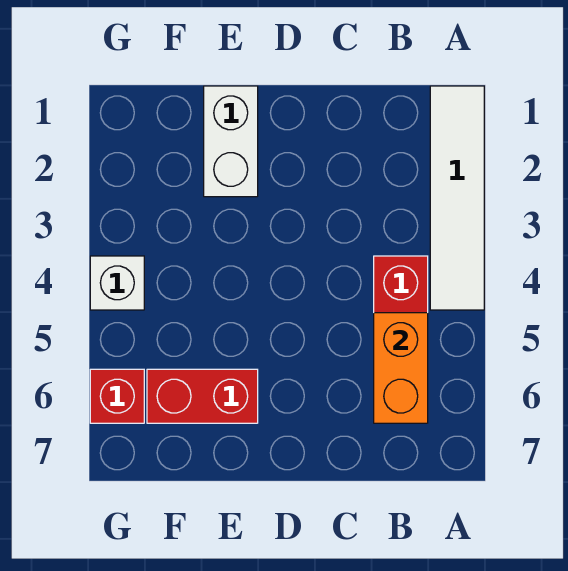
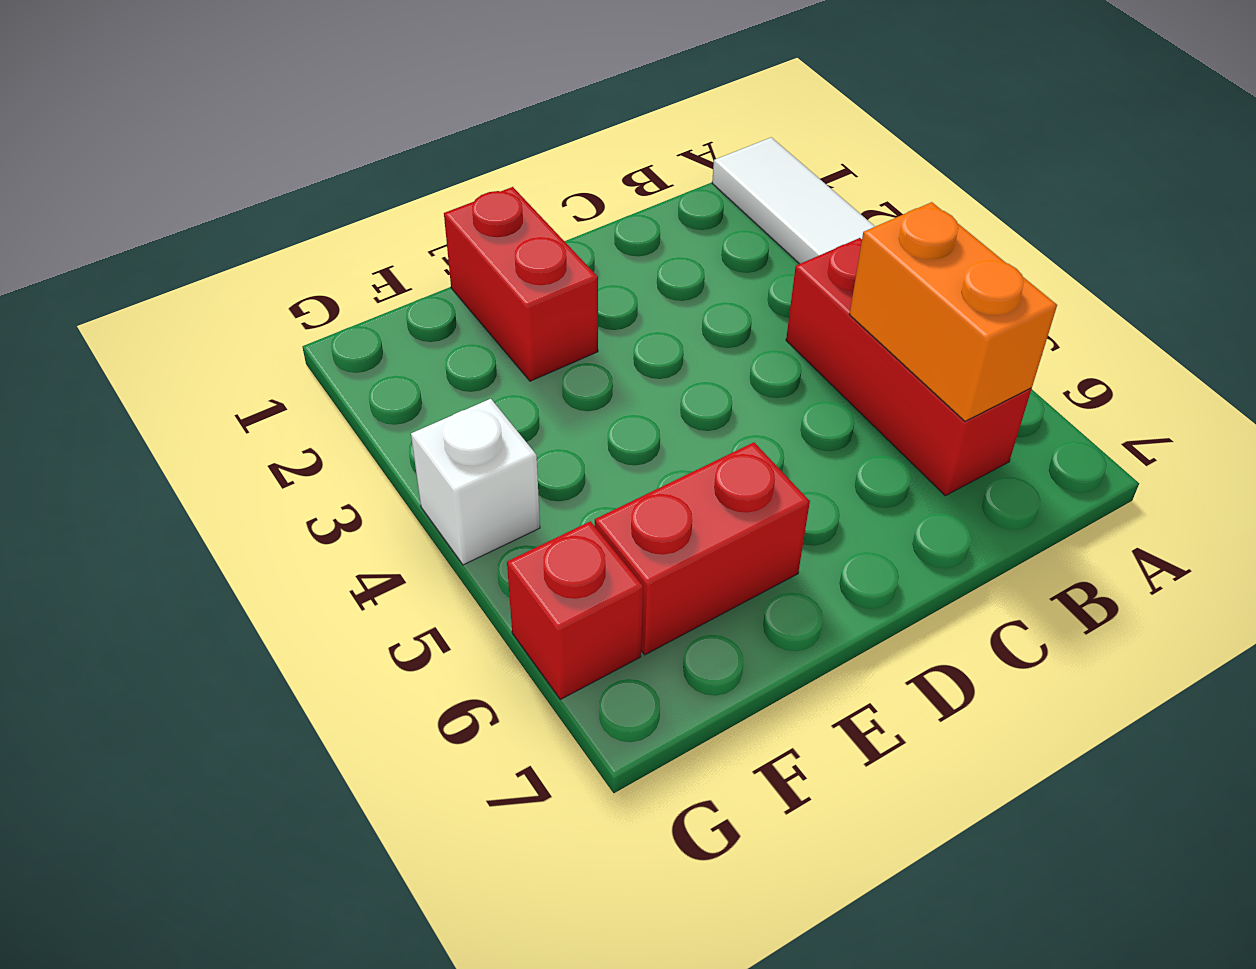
white brick E1:E2 level 1 -> red brick E1:E2 level 1

